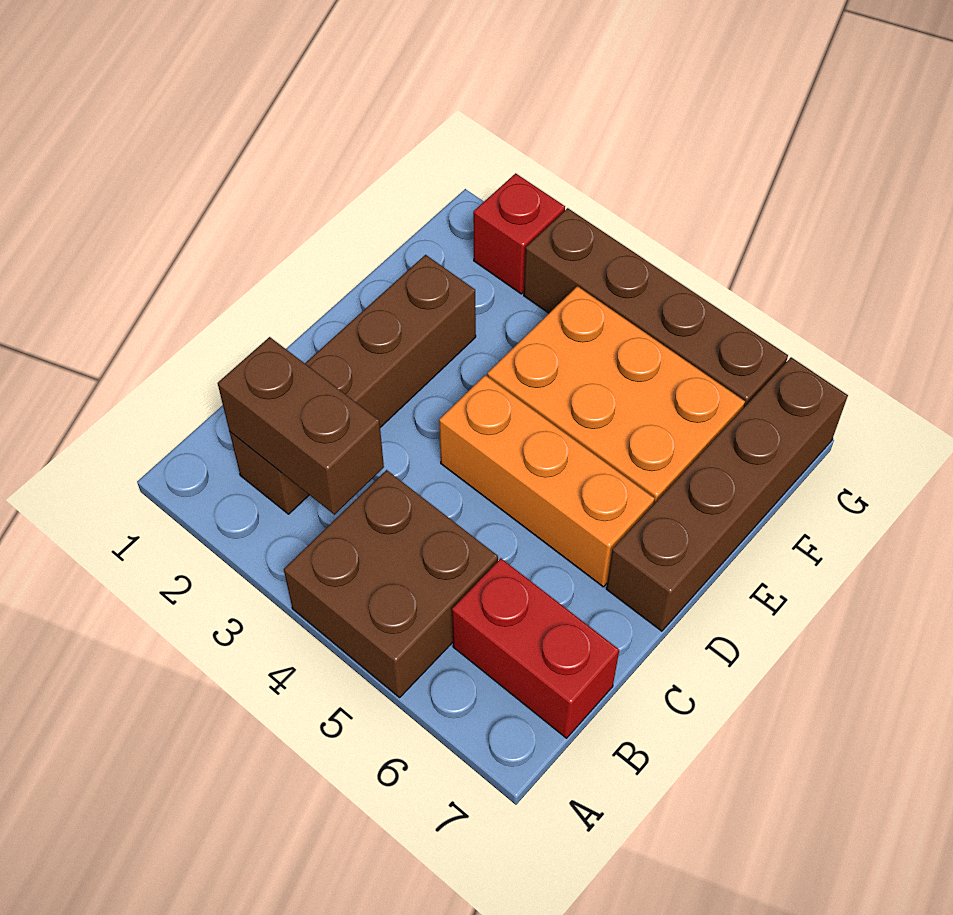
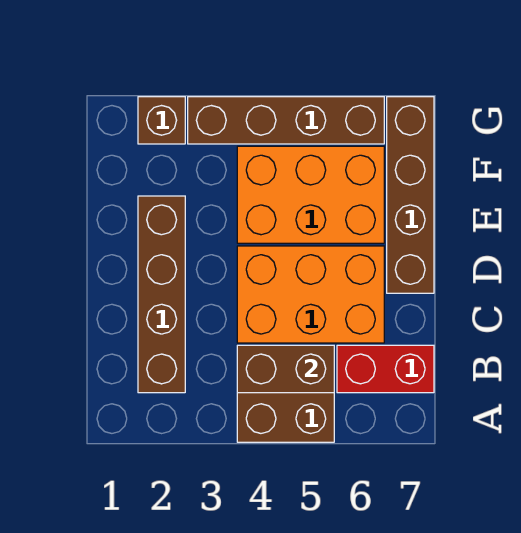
brown brick B2:B3 level 2 -> brown brick B4:B5 level 2
orange brick D4:D6 level 1 -> orange brick C4:D6 level 1
red brick G2 level 1 -> brown brick G2 level 1

